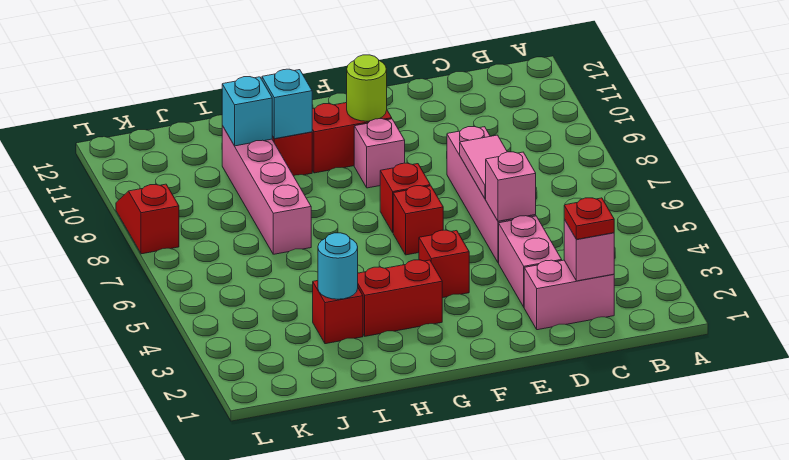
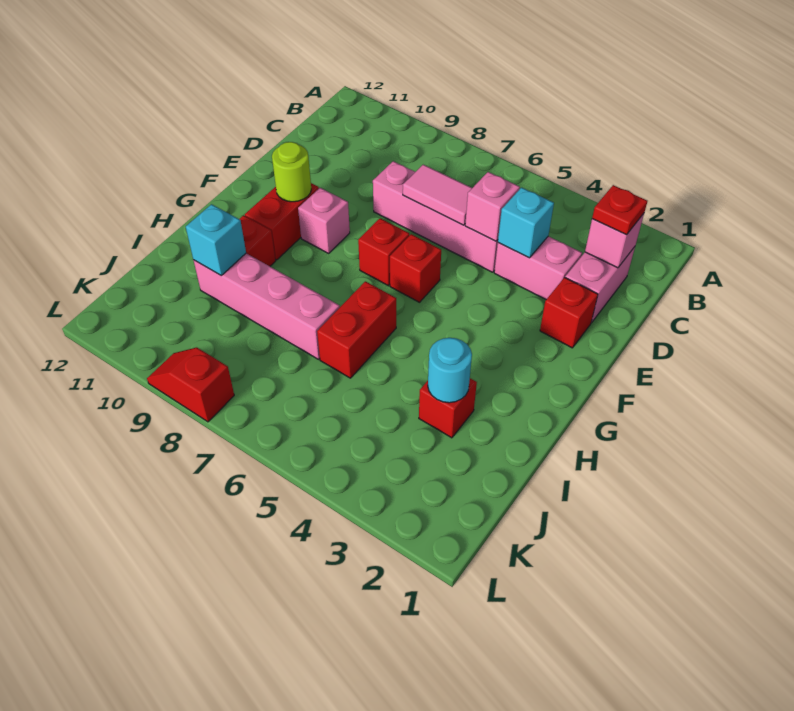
red brick F4 level 1 -> red brick E2 level 1
red brick G3:H3 level 1 -> red brick H6:I6 level 1
cyan brick H10 level 2 -> cyan brick D4 level 2

